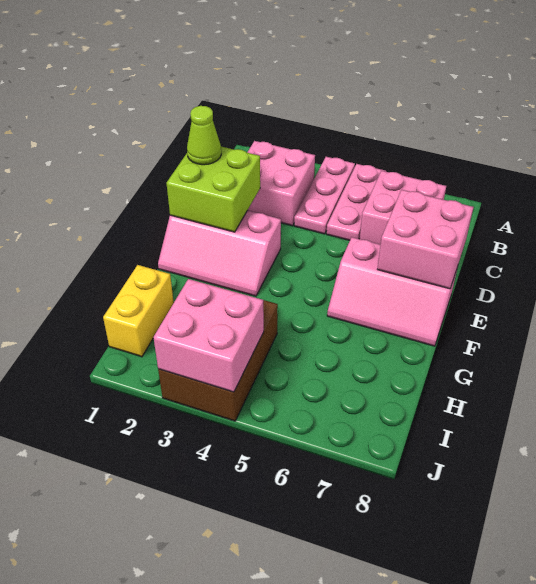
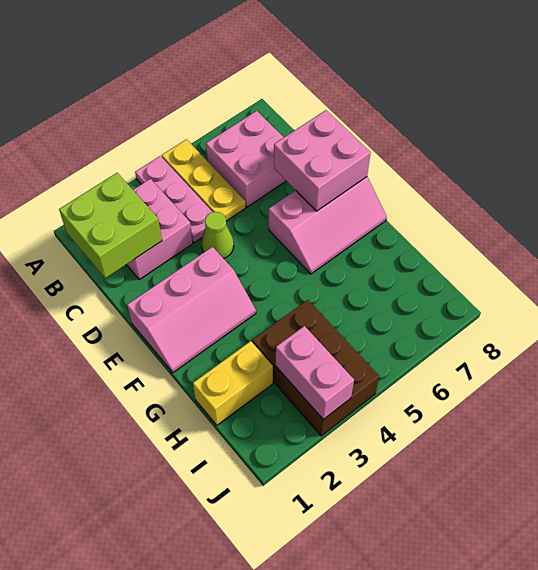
pink plate A5:C5 level 1 -> yellow plate A5:C5 level 1
lime brick D1:E2 level 2 -> lime brick B1:C2 level 2
lime cone D1 level 3 -> lime cone D4 level 1
yellow brick H1:I1 level 1 -> yellow brick H1:H2 level 1
pink brick I3:J4 level 2 -> pink brick I3:J3 level 2

